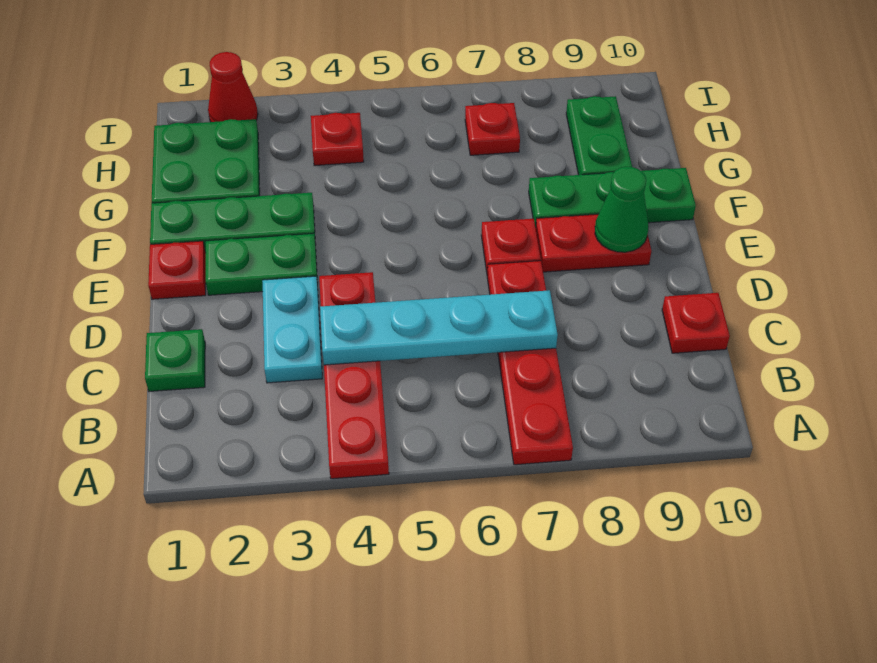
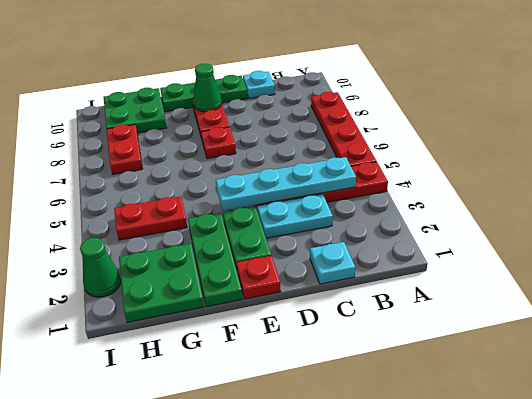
red plate A7:D7 level 1 -> red plate A5:A8 level 1
green plate C1 level 1 -> cyan plate C1 level 1
cyan plate C4:C7 level 2 -> cyan plate B4:E4 level 2
red plate C10 level 1 -> cyan plate C10 level 1
green plate F8:F10 level 1 -> green plate D10:F10 level 1
green plate G9:H9 level 1 -> green plate G9:H10 level 1
red plate H4 level 1 -> red plate G4:H4 level 1
red plate H7 level 1 -> red plate H7:H8 level 1
red cone I2 level 1 -> green cone I2 level 1

